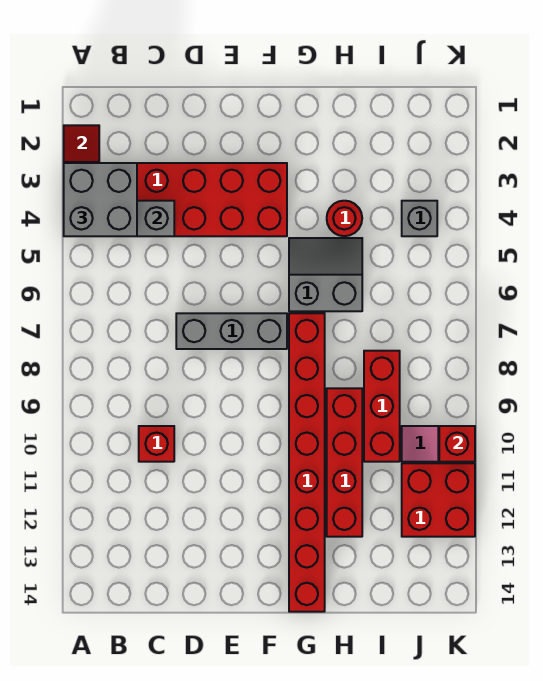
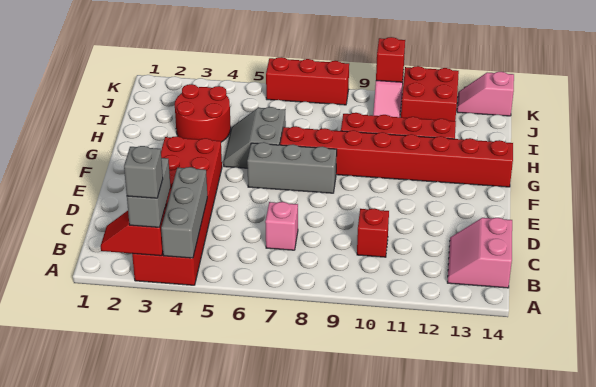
grey brick A3:B4 level 3 -> grey brick A3:B3 level 3
none -> pink slope B13:C14 level 1 top 14
none -> pink brick C7 level 1
grey brick D7:F7 level 1 -> grey brick F6:F8 level 1
red round brick H4 level 1 -> red round brick H3:I4 level 1
red brick I8:I10 level 1 -> red brick K6:K8 level 1
grey brick J4 level 1 -> grey brick A3 level 4
none -> pink slope K13:K14 level 1 top 14

